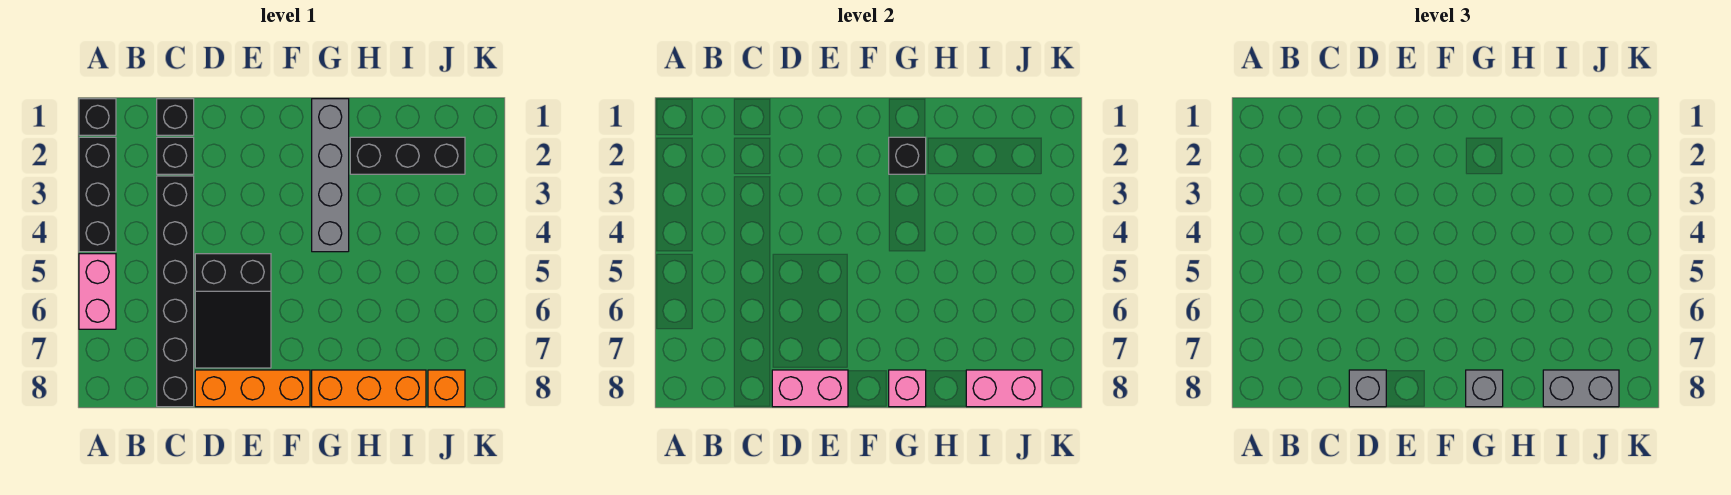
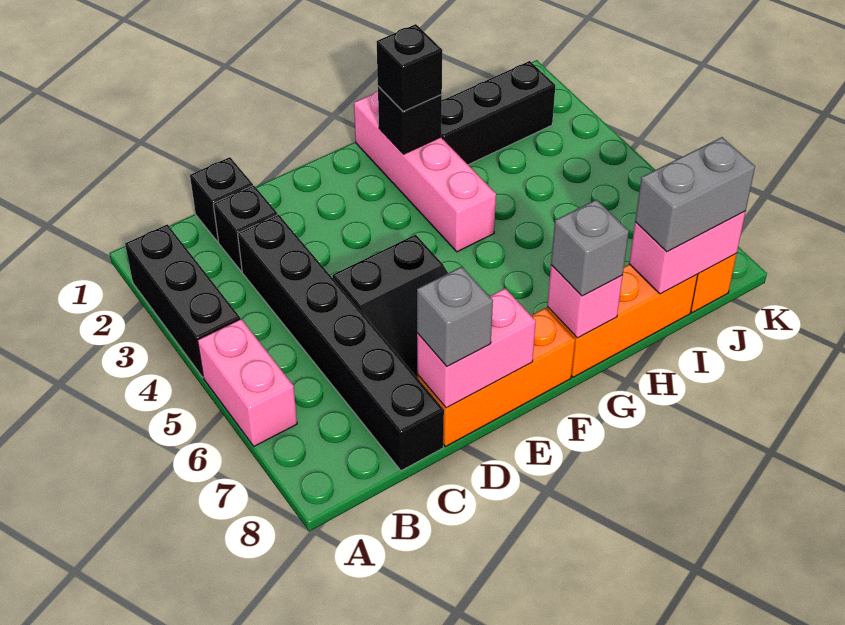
black brick A1 level 1 -> black brick G2 level 3
grey brick G1:G4 level 1 -> pink brick G1:G4 level 1

